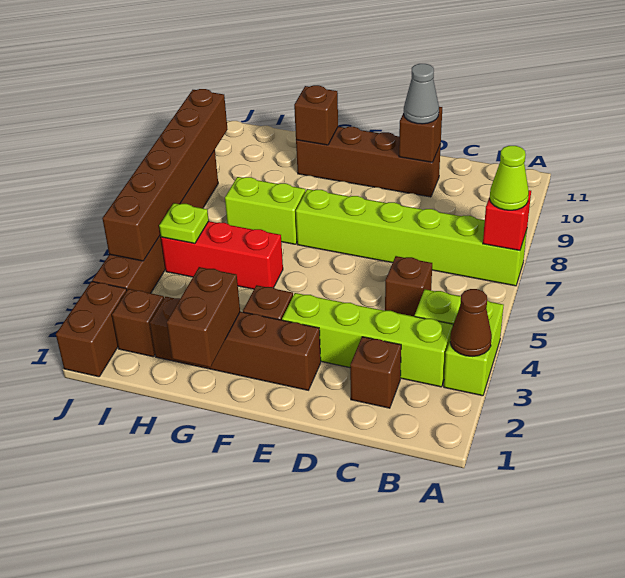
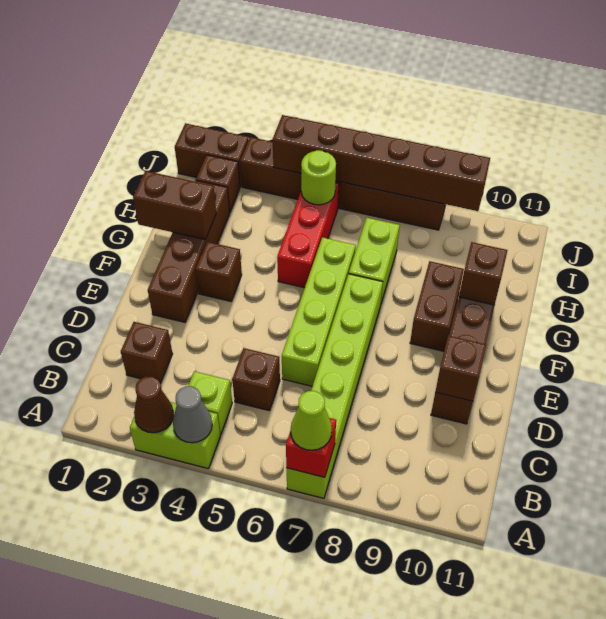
lime brick B3:E3 level 1 -> lime brick D6:G6 level 1
grey cone D10 level 3 -> grey cone A4 level 2
none -> brown brick F9:G9 level 1
lime plate I5 level 2 -> lime round brick I5 level 2

